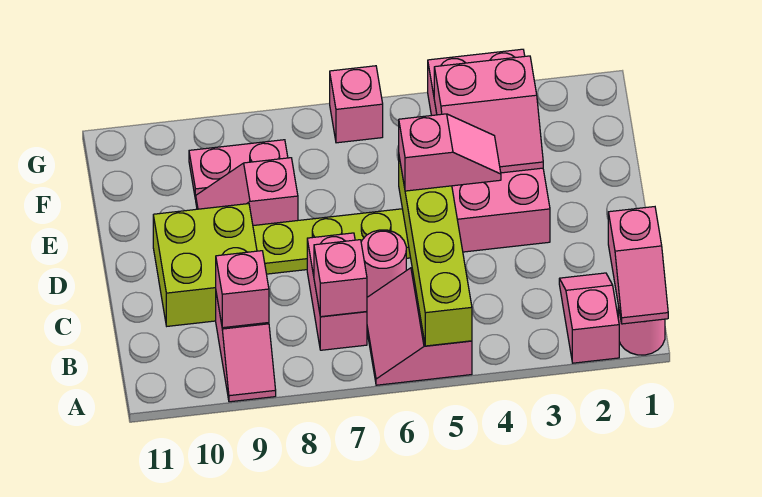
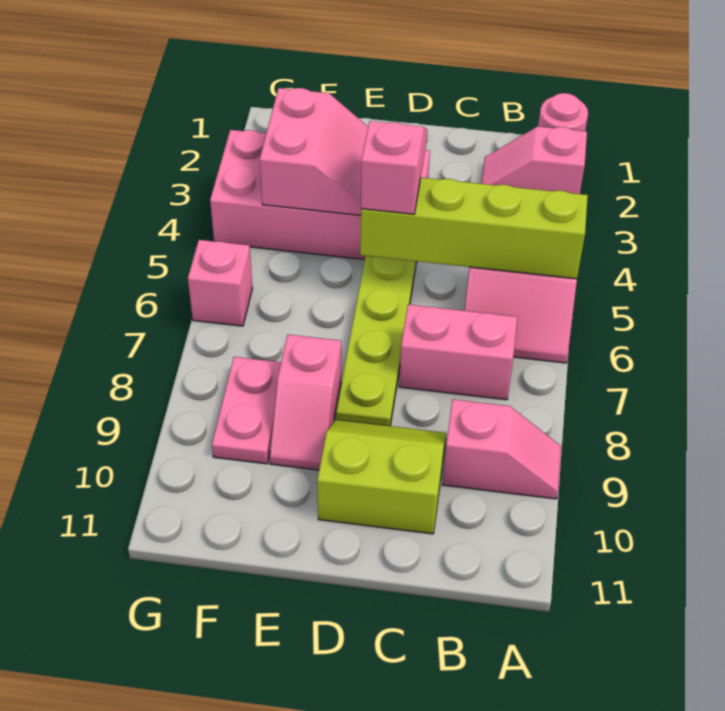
pink slope A1:B1 level 2 top B -> none
pink brick B7 level 2 -> none
pink brick B9 level 2 -> none
pink round brick C6 level 1 -> none
lime brick C9:D10 level 1 -> lime slope C9:D10 level 1 top 10

